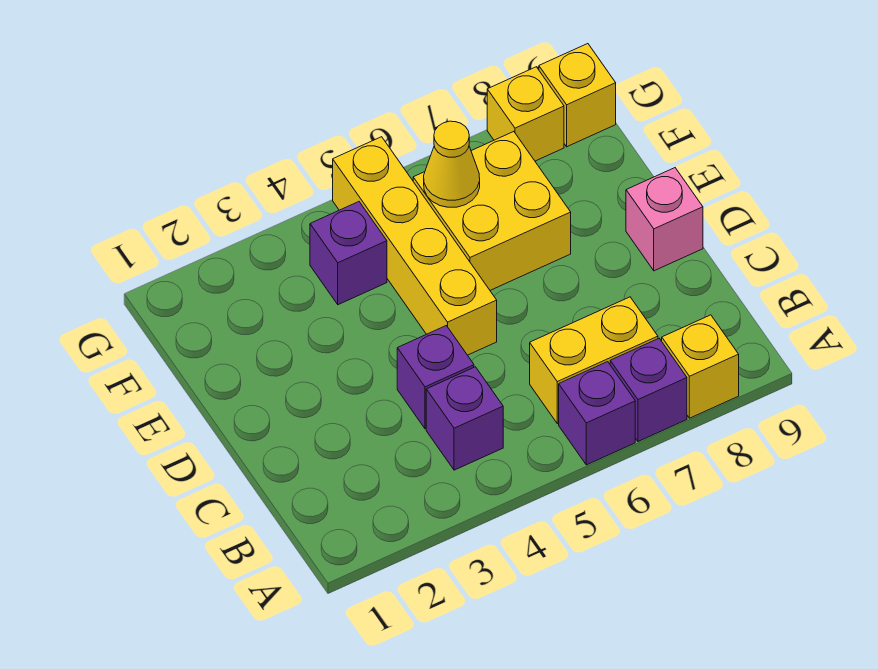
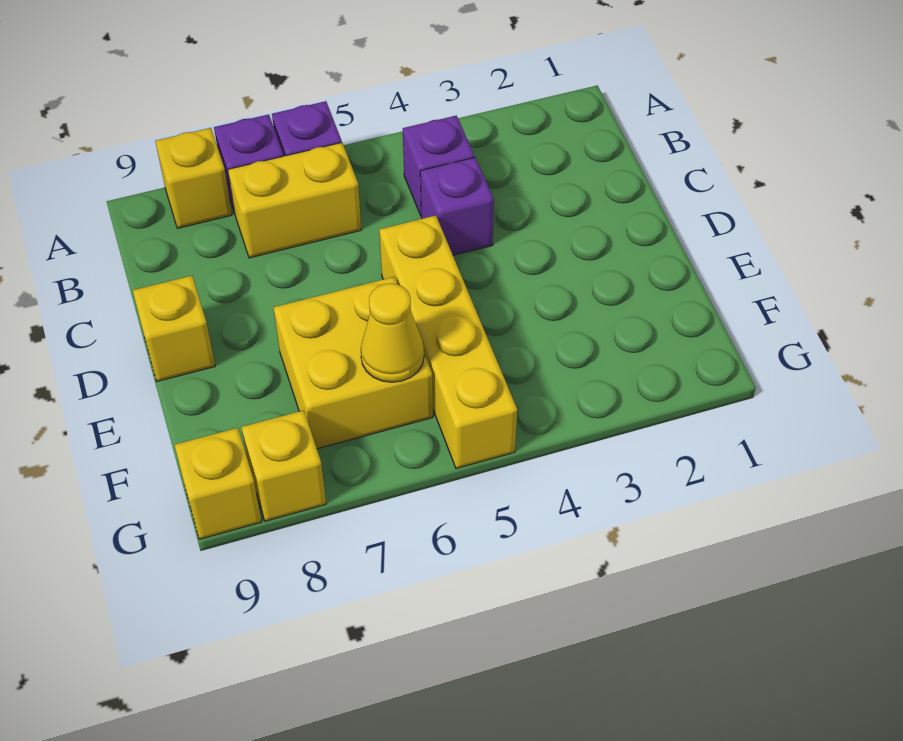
pink brick D9 level 1 -> yellow brick D9 level 1
purple brick F4 level 1 -> none

